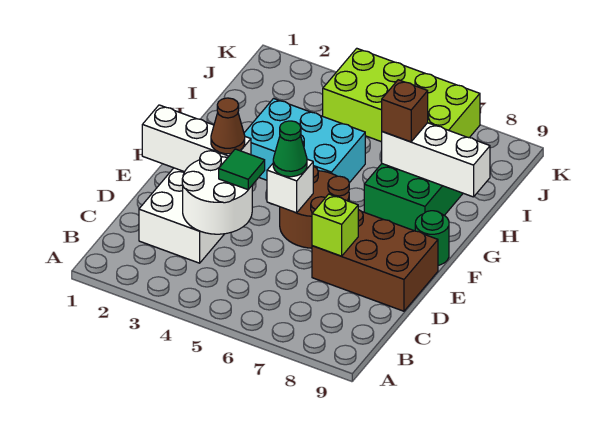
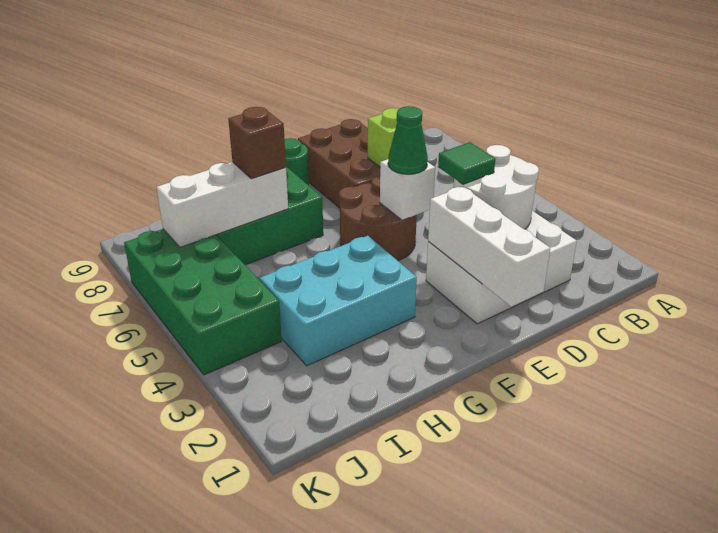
brown cone E3 level 3 -> none
cyan brick G3:H5 level 1 -> cyan brick G3:I4 level 1
white brick H7:H9 level 2 -> white brick H7:J7 level 2
lime brick J4:K7 level 1 -> green brick J4:K7 level 1

